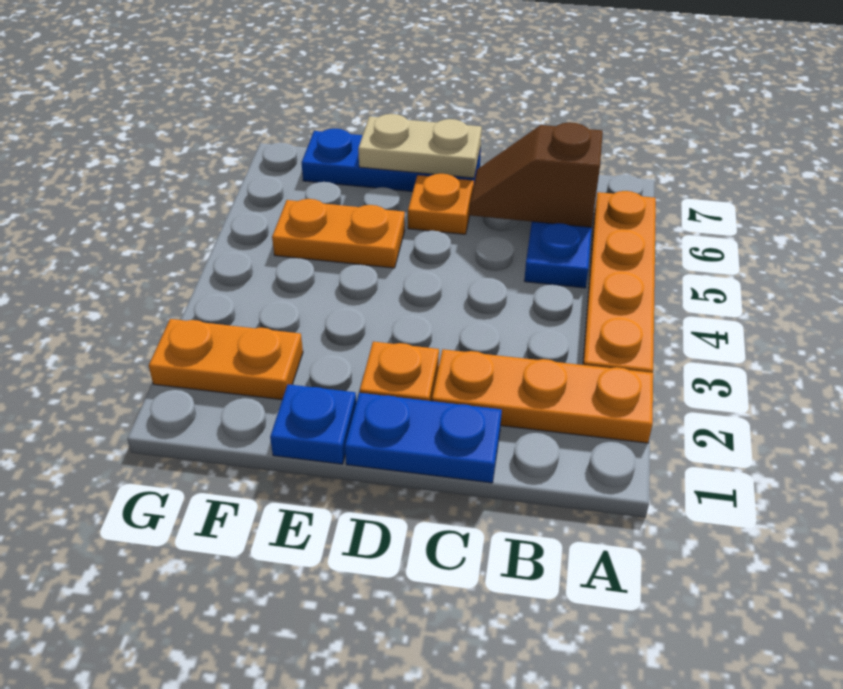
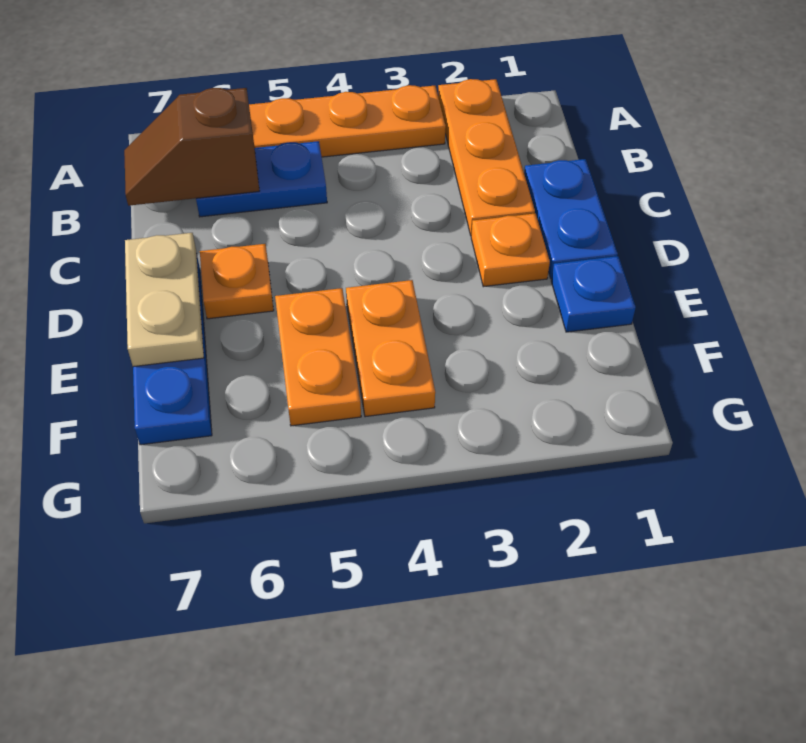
brown slope B6:C6 level 2 top B -> brown slope B6:B7 level 2 top 6
orange plate F2:G2 level 1 -> orange plate E4:F4 level 1

